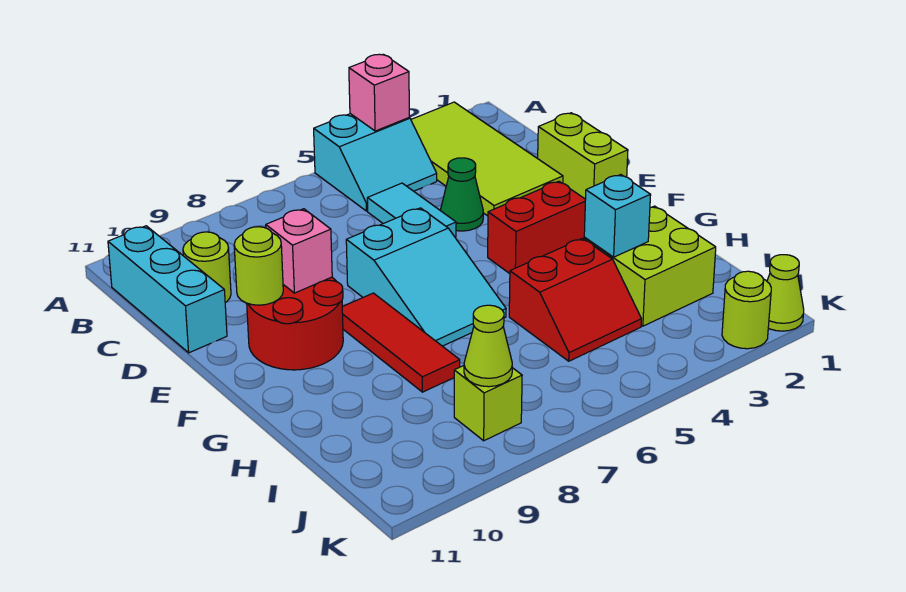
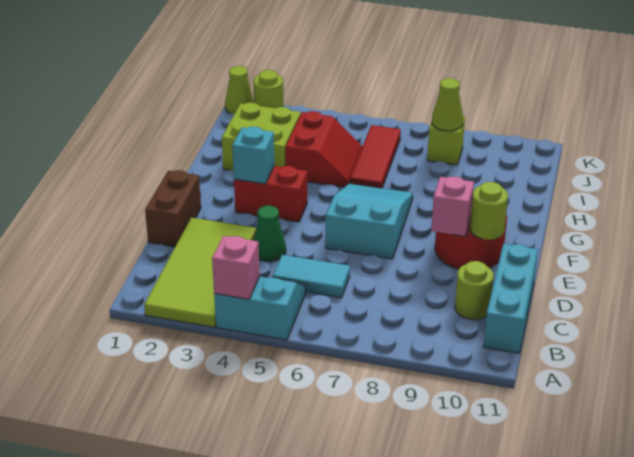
cyan tile C5:D5 level 1 -> cyan tile C5:C6 level 1
lime brick D1:E1 level 1 -> brown brick D1:E1 level 1
red tile F8:H8 level 1 -> red tile H6:J6 level 1
cyan brick H3 level 2 -> cyan brick F3 level 2
red slope H4:I5 level 1 top H -> red slope H4:I5 level 1 top 4

